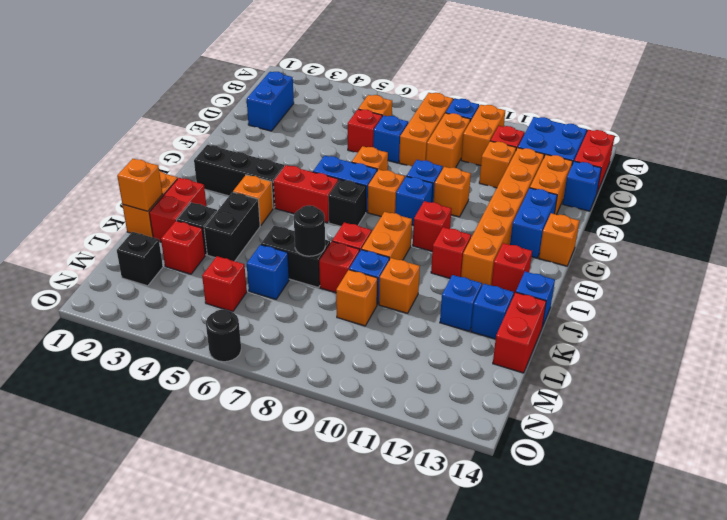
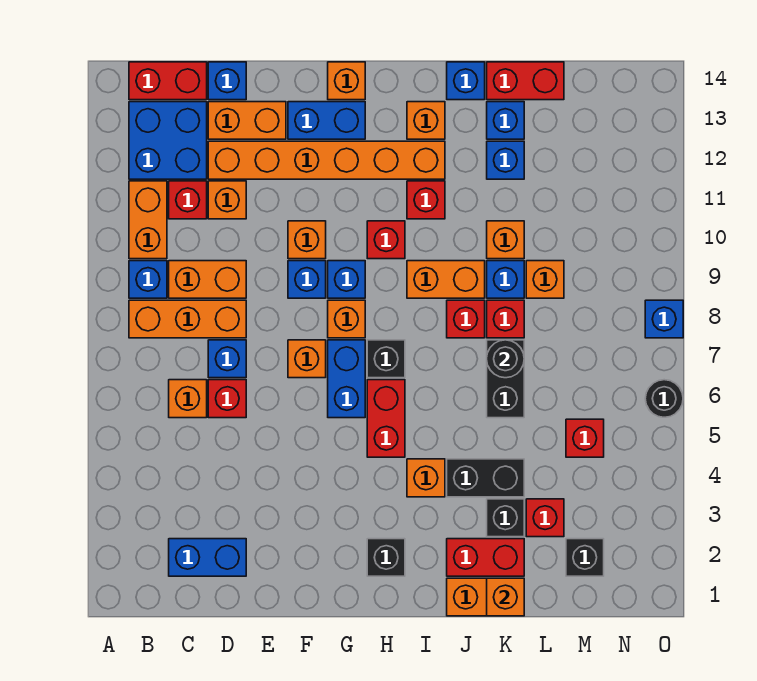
orange brick B10:C10 level 1 -> orange brick B10:B11 level 1
black brick H2:H4 level 1 -> black brick H2 level 1
red brick I13 level 1 -> orange brick I13 level 1
blue brick L6 level 1 -> blue brick O8 level 1

